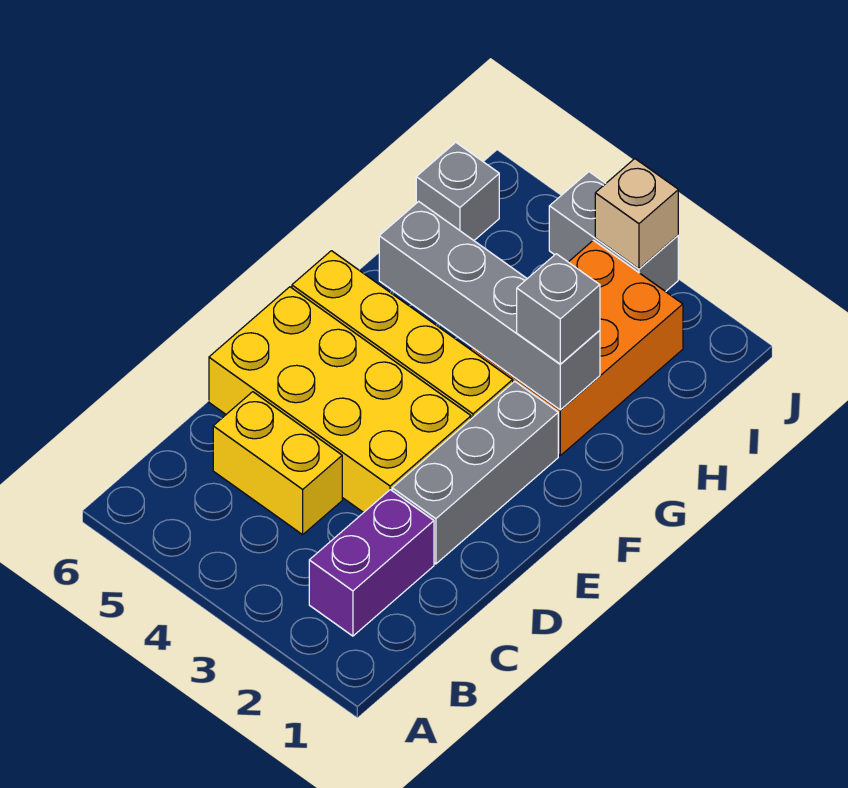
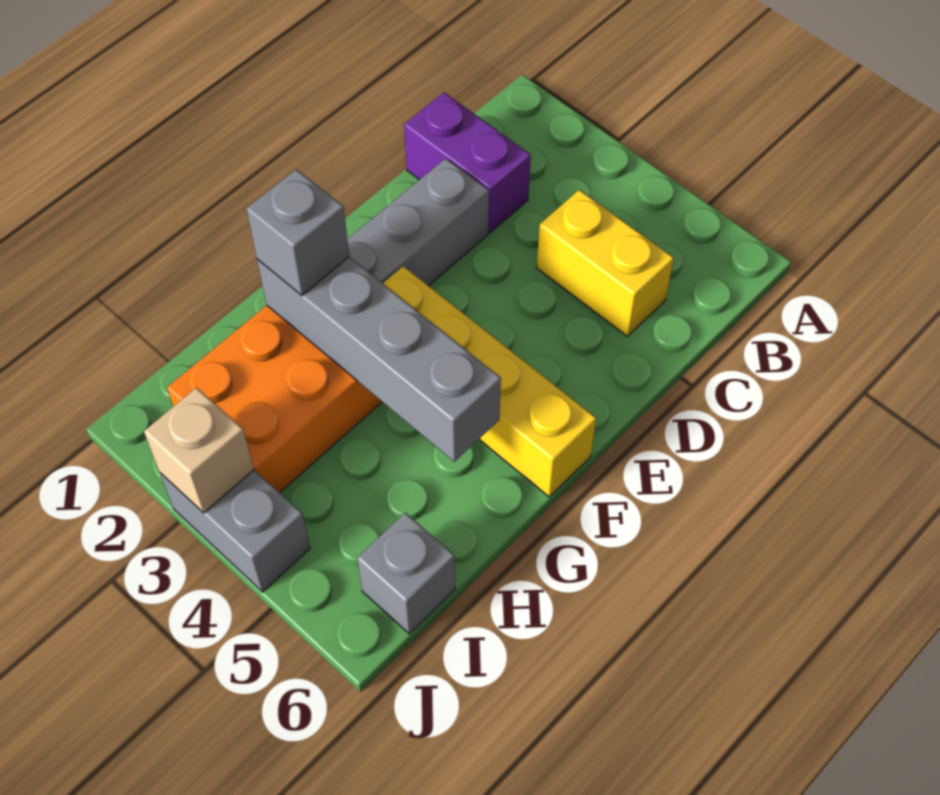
purple brick B2:C2 level 1 -> purple brick C1:C2 level 1
yellow brick D3:E6 level 1 -> none

